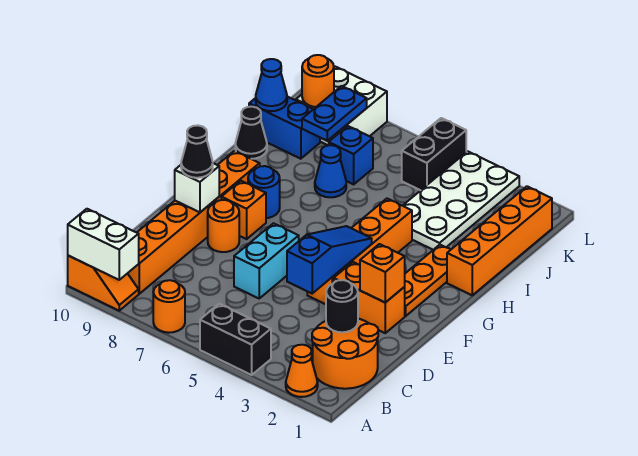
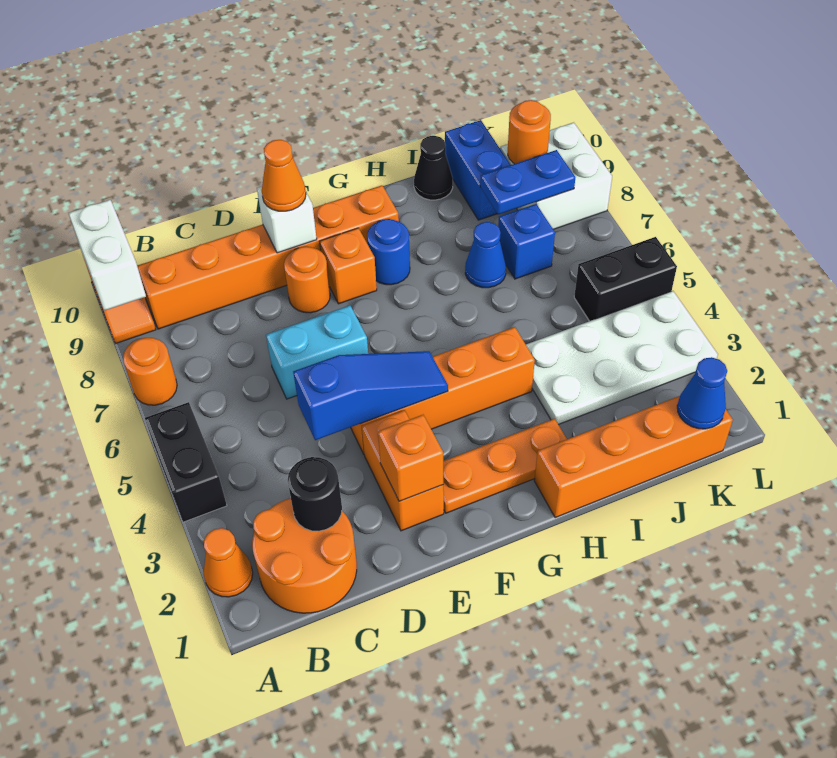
black cone E9 level 3 -> orange cone E9 level 3
blue cone J10 level 2 -> blue cone K1 level 2

